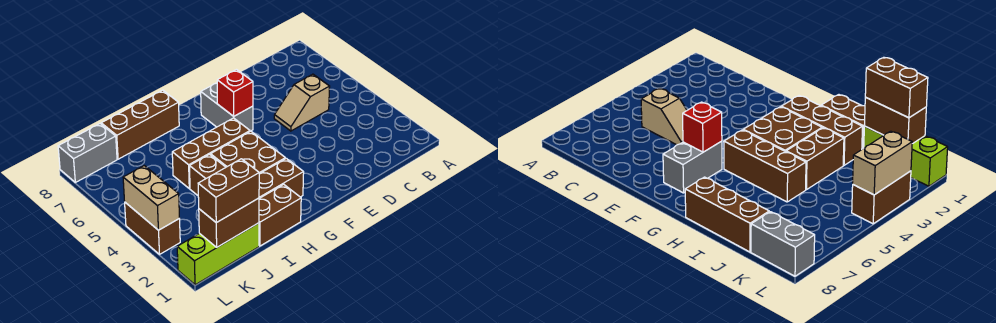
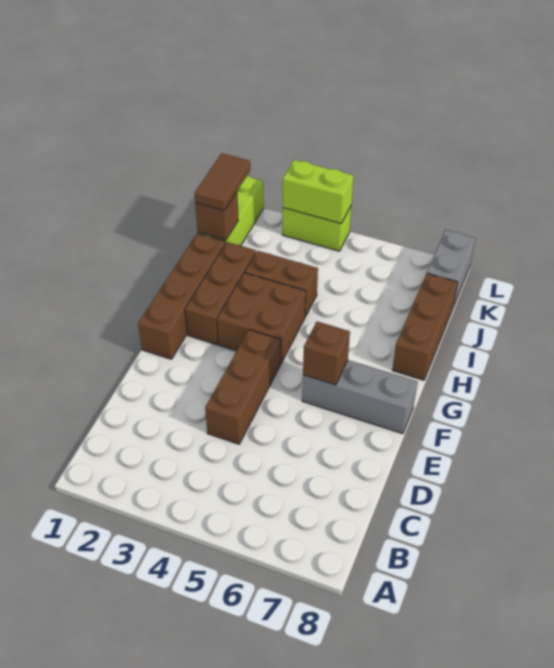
tan slope C5:D5 level 1 top C -> none
grey brick F6:F7 level 1 -> grey brick F6:F8 level 1
red brick F6 level 2 -> brown brick F6 level 2
brown brick G5:I5 level 1 -> brown brick D4:F4 level 1
brown brick H1:I1 level 1 -> brown brick F1:I1 level 1
brown brick J1:K1 level 2 -> brown brick J1 level 2
brown brick J1:K1 level 3 -> brown tile J1:K1 level 3
brown brick L3:L4 level 1 -> lime brick L3:L4 level 1
tan brick L3:L4 level 2 -> lime brick L3:L4 level 2

